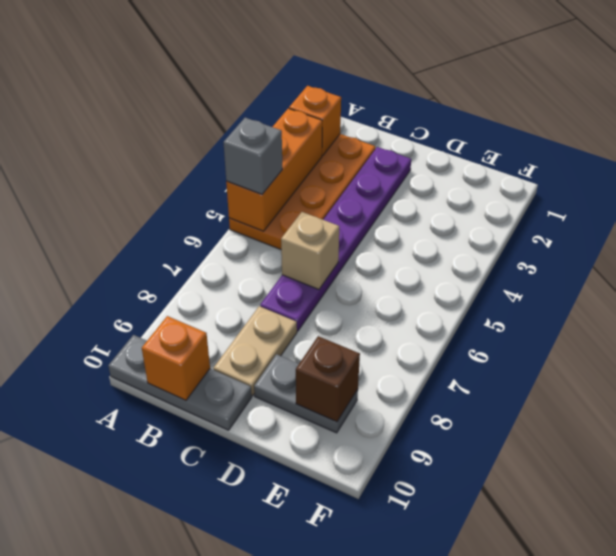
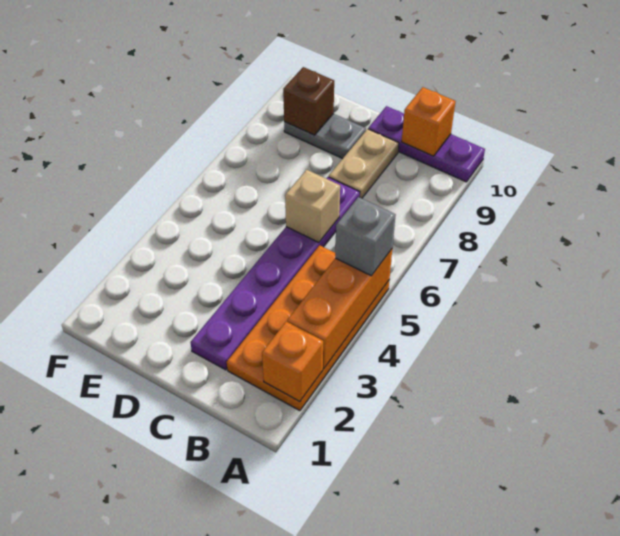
grey plate A10:C10 level 1 -> purple plate A10:C10 level 1

